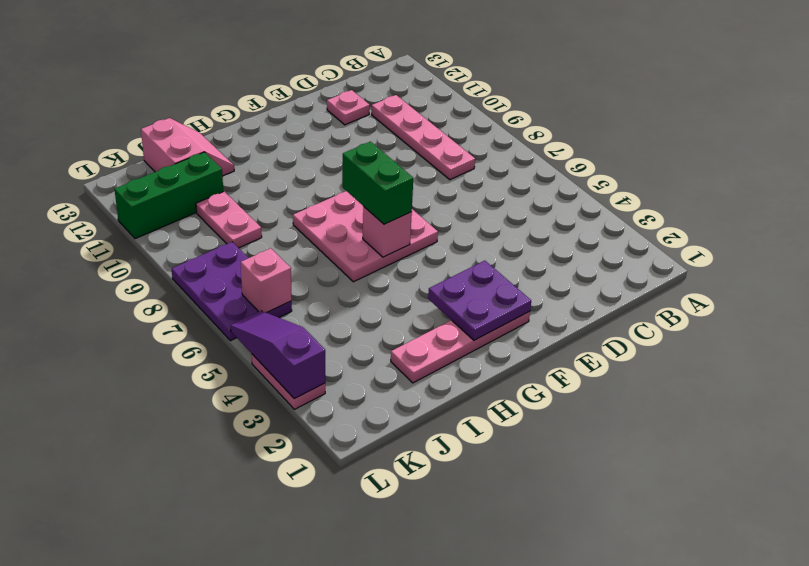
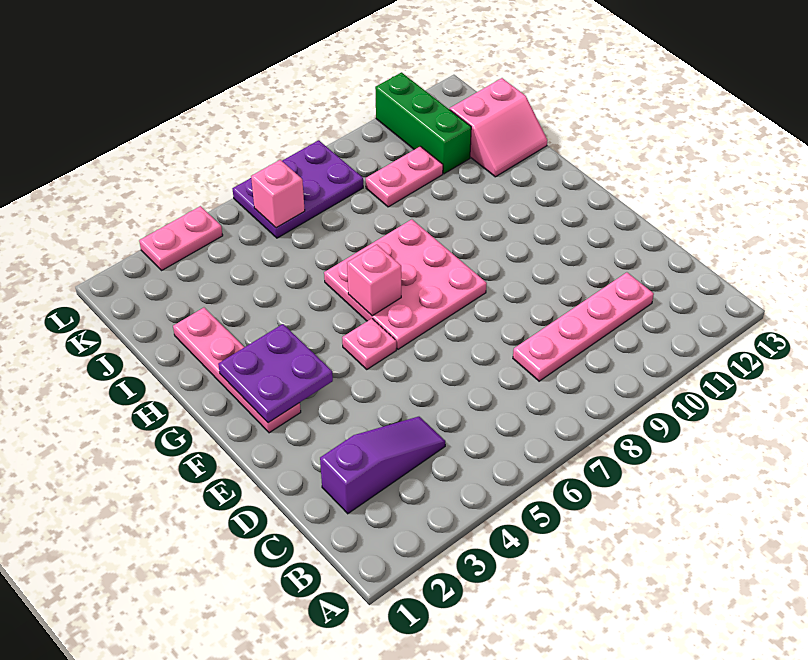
pink plate D12 level 1 -> pink plate F5 level 1
green brick G6:G7 level 3 -> none
purple slope L3:L5 level 2 top 3 -> purple slope C2:C4 level 1 top 2

